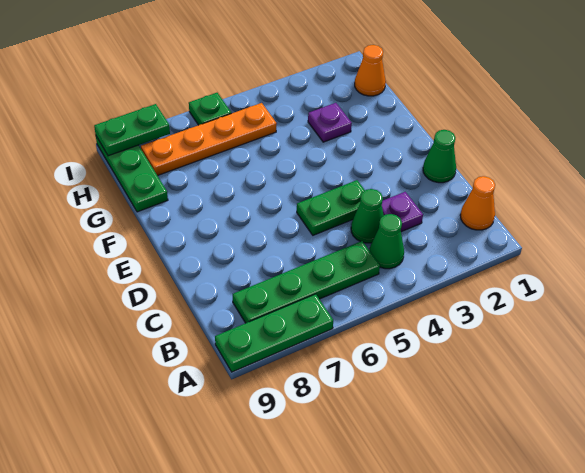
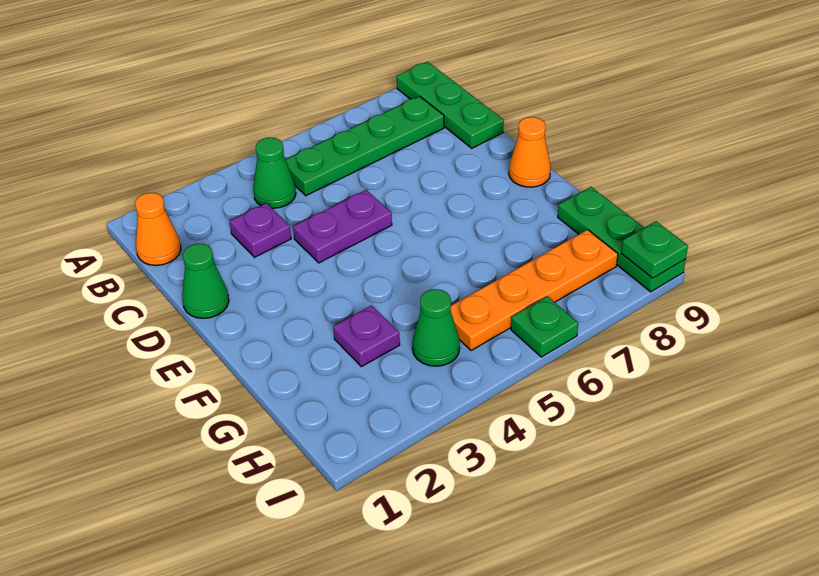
green plate A7:A9 level 1 -> green plate A9:C9 level 1
green cone C4 level 1 -> green cone H4 level 1
green plate D4:D5 level 1 -> purple plate D4:D5 level 1
orange cone H1 level 1 -> orange cone E9 level 1
green plate I8:I9 level 2 -> green plate I9 level 2

